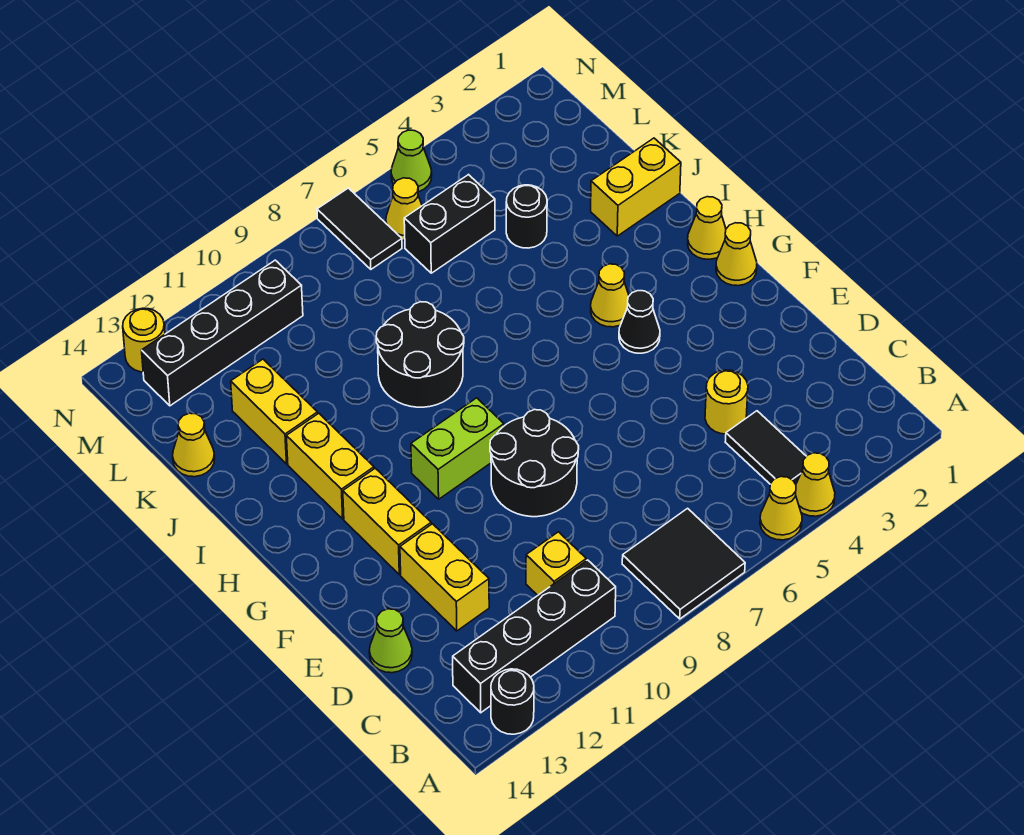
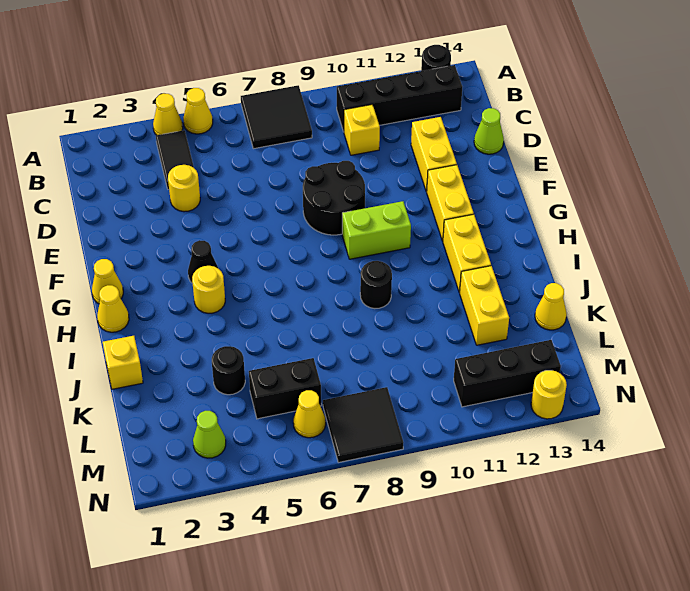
yellow cone H4 level 1 -> yellow round brick H4 level 1
black round brick I8:J9 level 1 -> black round brick I9 level 1
yellow brick J1:J2 level 1 -> yellow brick J1 level 1
black tile M7:N7 level 1 -> black tile M7:N8 level 1
black brick M10:M13 level 1 -> black brick M11:M13 level 1
lime cone N5 level 1 -> lime cone M3 level 1

